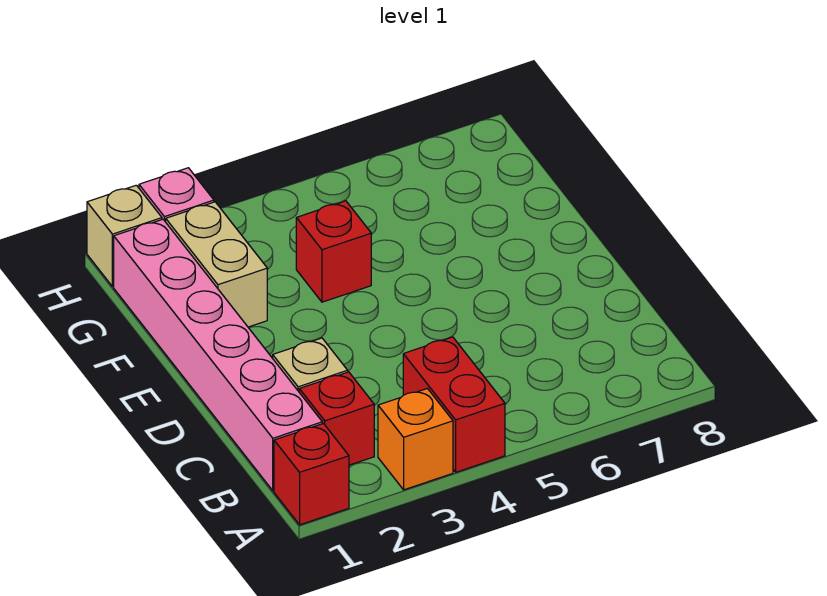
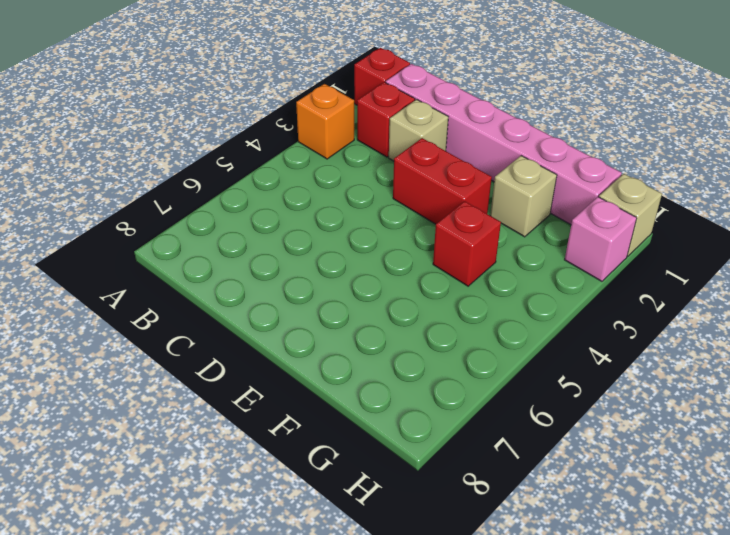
red brick A4:B4 level 1 -> red brick D3:E3 level 1
tan brick F2:G2 level 1 -> tan brick F2 level 1

